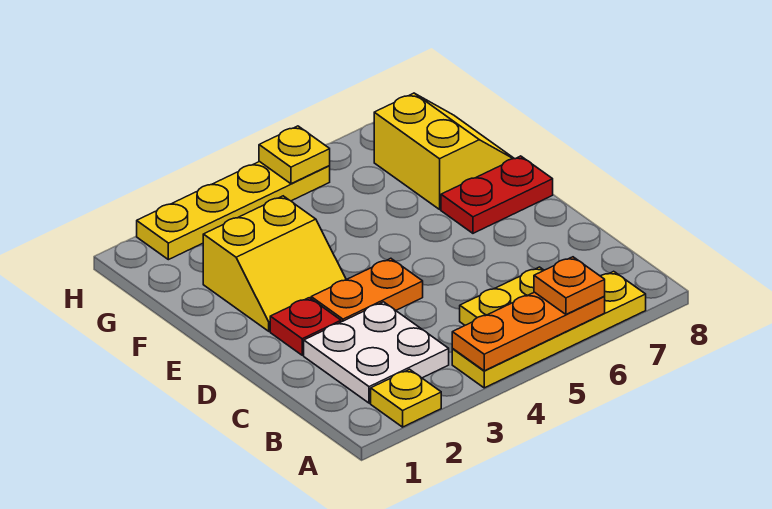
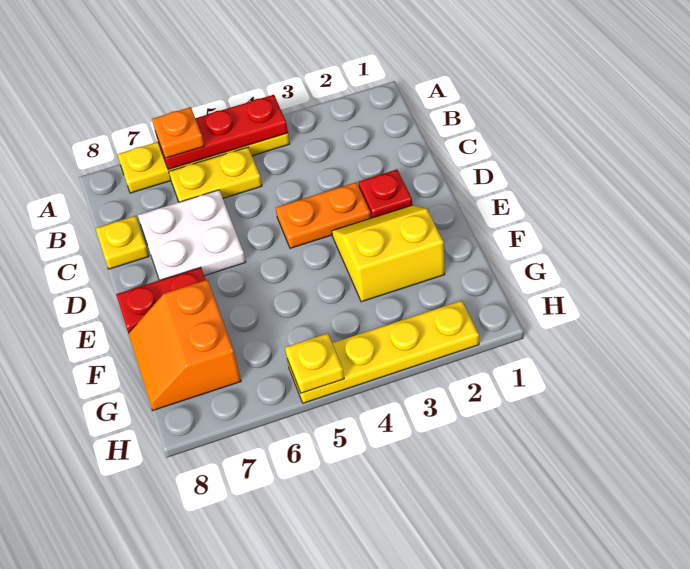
yellow plate A2 level 1 -> yellow plate C8 level 1
orange plate A4:A6 level 2 -> red plate A4:A6 level 2
white plate B2:C3 level 1 -> white plate C6:D7 level 1
yellow slope F7:G8 level 1 top 7 -> orange slope F7:G8 level 1 top 7

